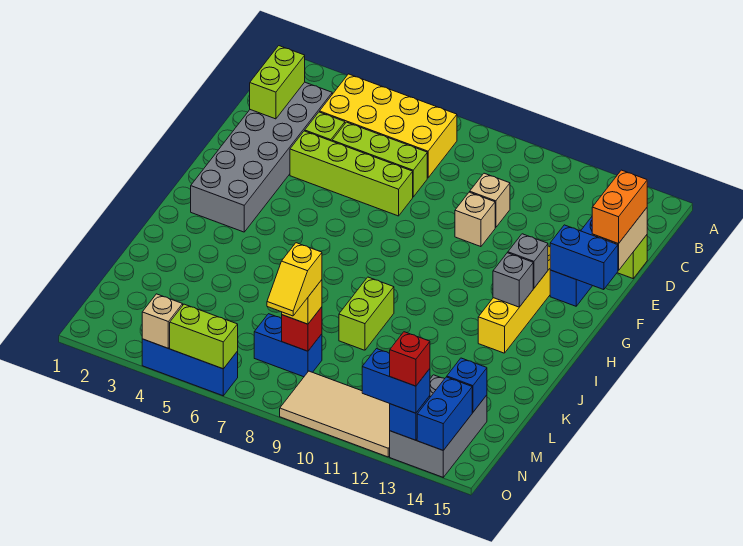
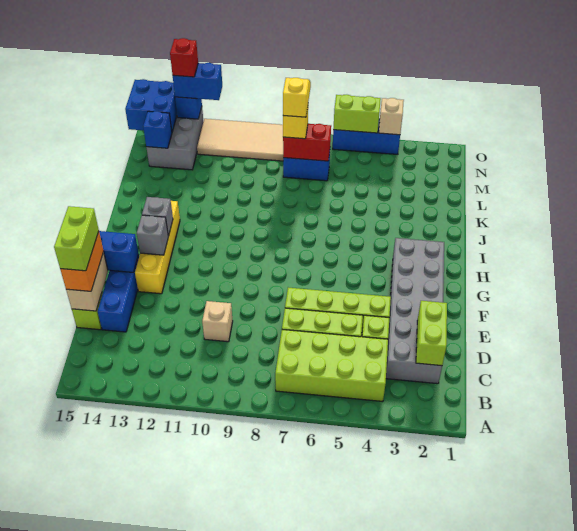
yellow brick B4:C7 level 1 -> lime brick B4:C7 level 1
tan brick E10 level 1 -> none
lime brick J9:K9 level 1 -> lime brick D15:E15 level 4
red brick M8 level 2 -> red brick M7:M8 level 2
blue brick N14:O14 level 2 -> blue brick N14:O15 level 2

